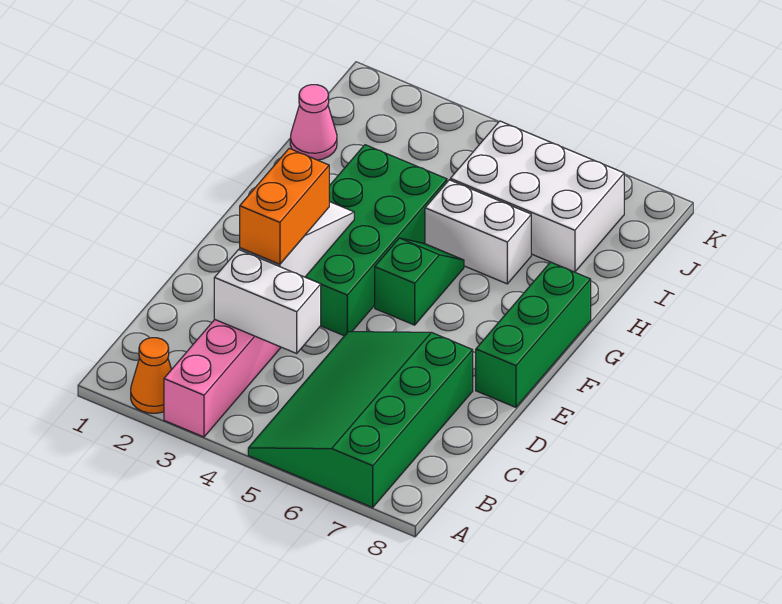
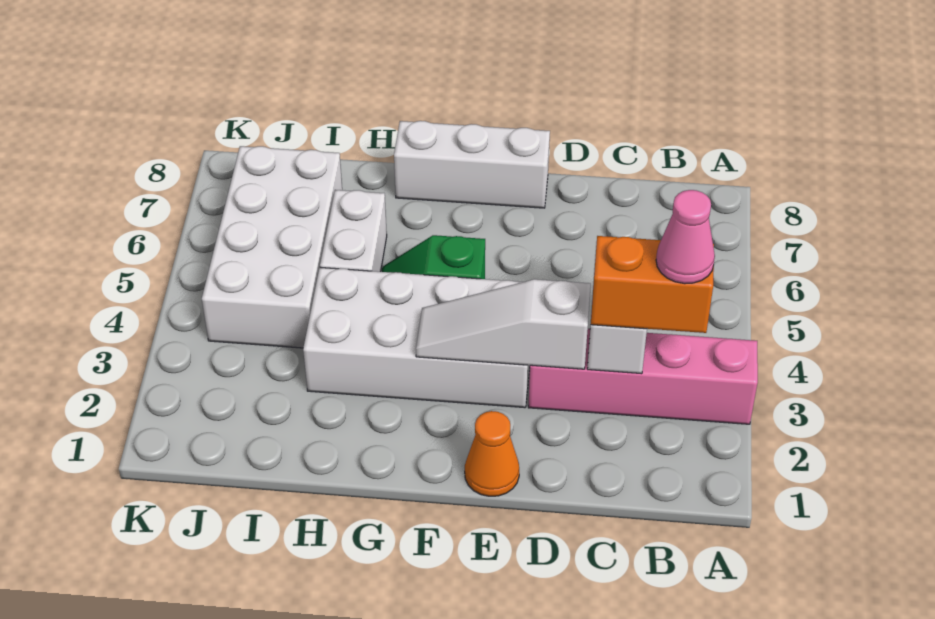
orange cone A2 level 1 -> orange cone E1 level 1
green slope A5:D7 level 1 top 7 -> none
orange brick D3:E3 level 3 -> orange brick B3:C3 level 3
green brick E3:H4 level 1 -> white brick E3:H4 level 1
green brick E8:G8 level 1 -> white brick E8:G8 level 1
pink cone I1 level 1 -> pink cone B3 level 4
white brick I5:J7 level 1 -> white brick I4:J7 level 1

